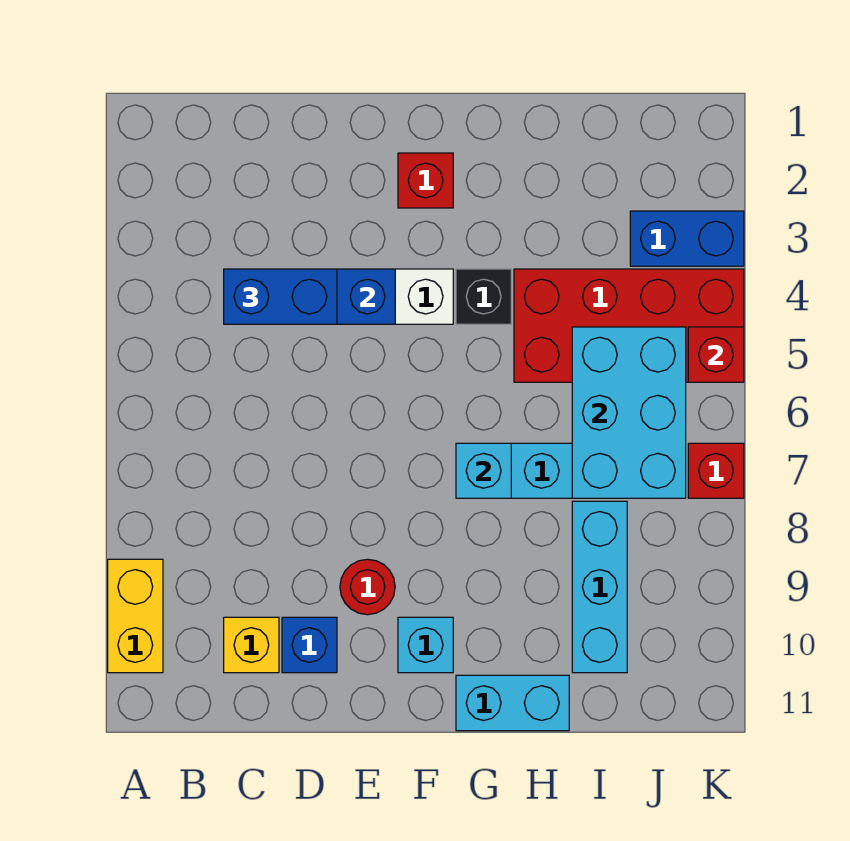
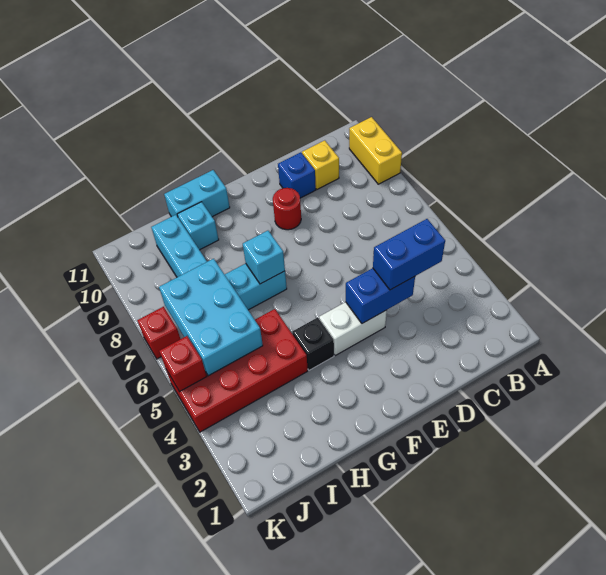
red brick F2 level 1 -> none
cyan brick F10 level 1 -> cyan brick H10 level 1
blue brick J3:K3 level 1 -> none

